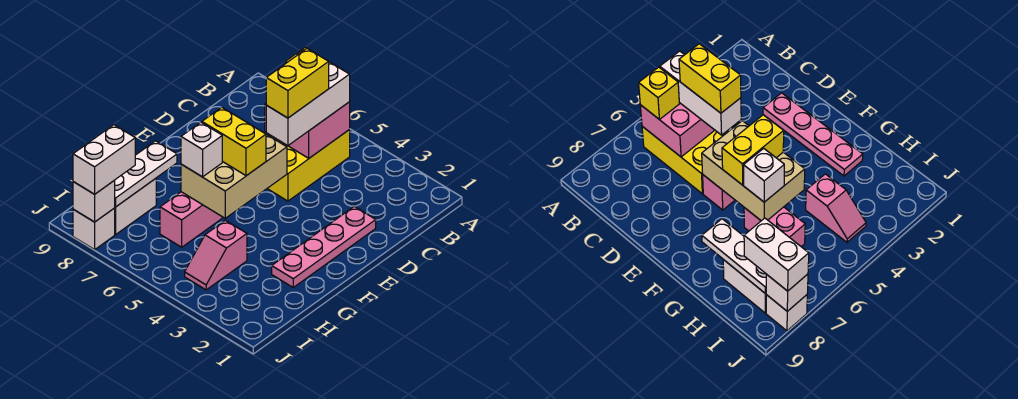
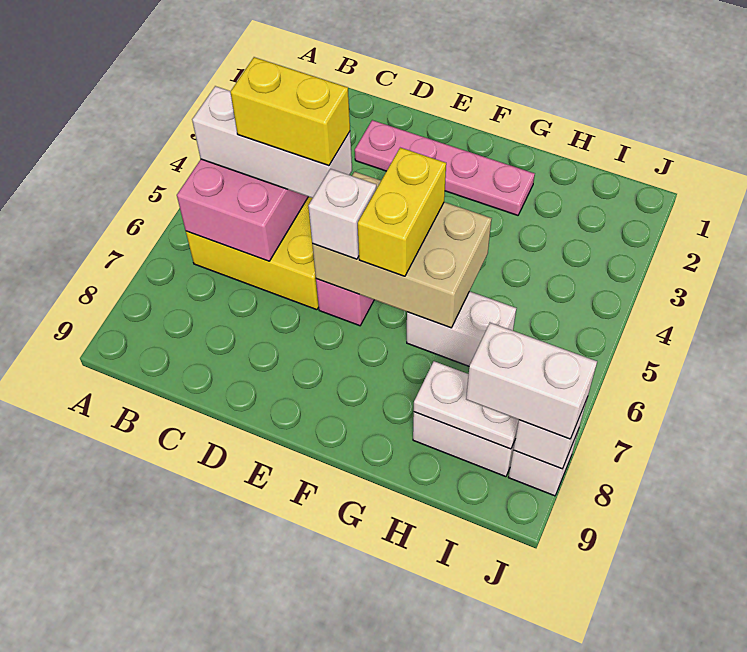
yellow brick B6 level 3 -> none
pink brick G6:H6 level 1 -> white brick G6:H6 level 1
white brick G6 level 3 -> white brick E6 level 3
white plate G8:I8 level 2 -> white plate H8:I8 level 2
pink slope H4:I4 level 1 top H -> none

